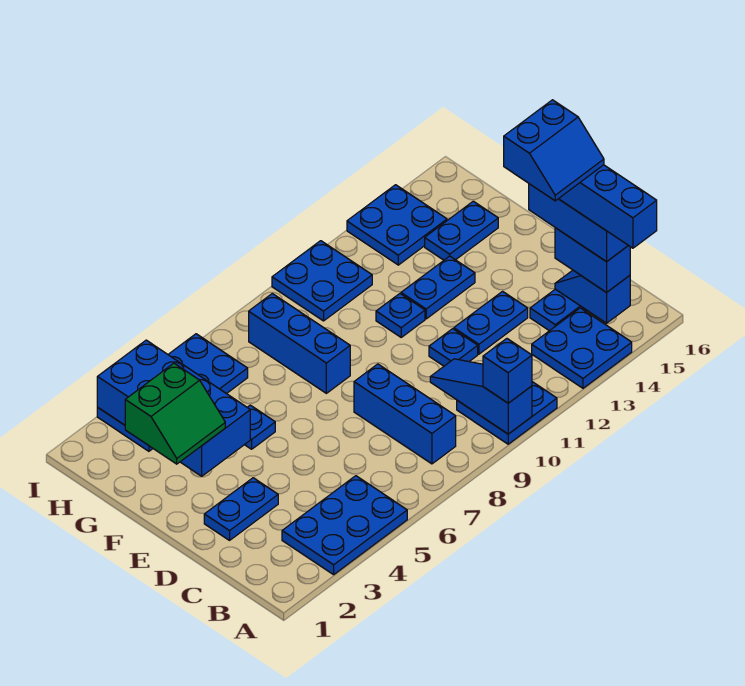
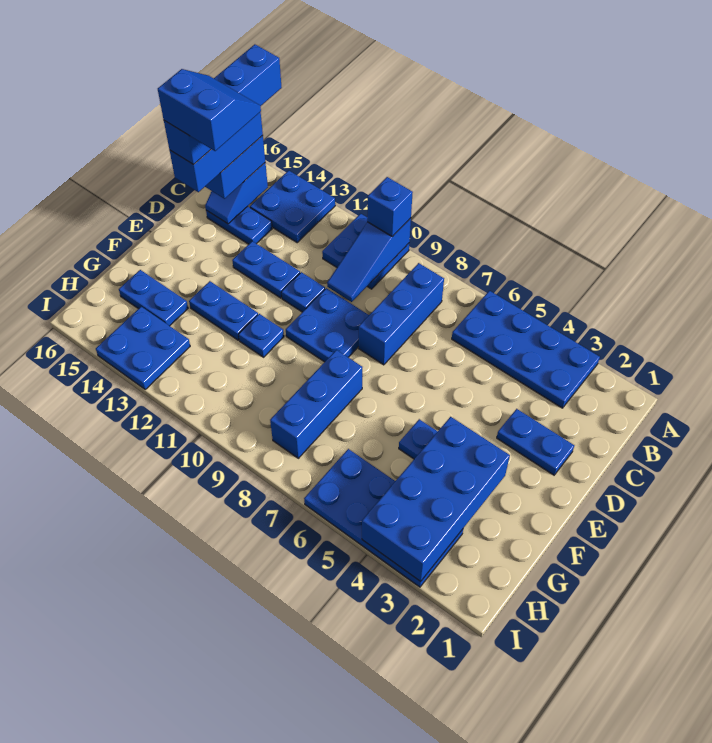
blue plate A3:B5 level 1 -> blue plate A3:B6 level 1
green slope F2:G3 level 3 top G -> none
blue plate H10:I11 level 1 -> blue plate D9:E10 level 1

